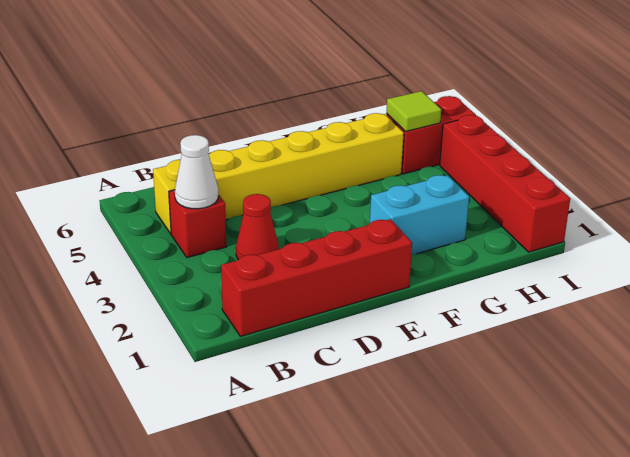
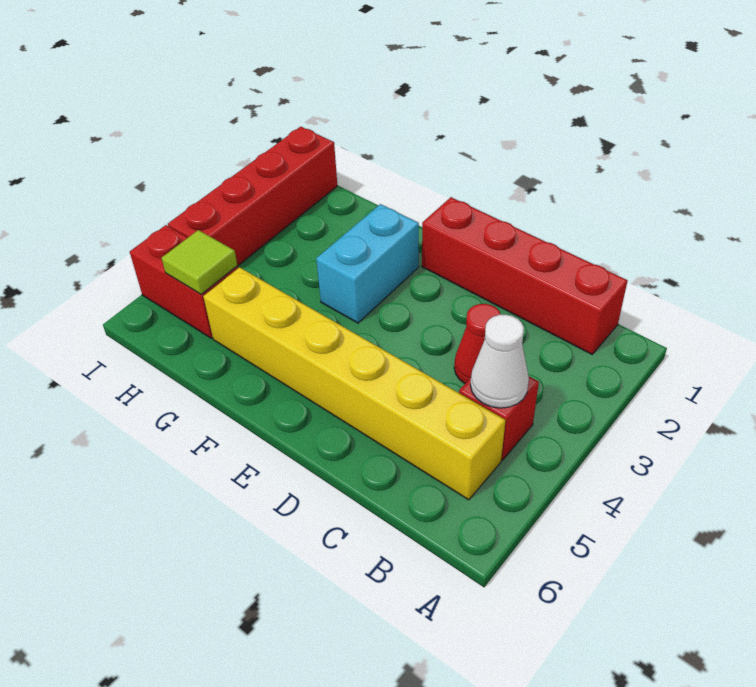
cyan brick F2:G2 level 1 -> cyan brick F2:F3 level 1

